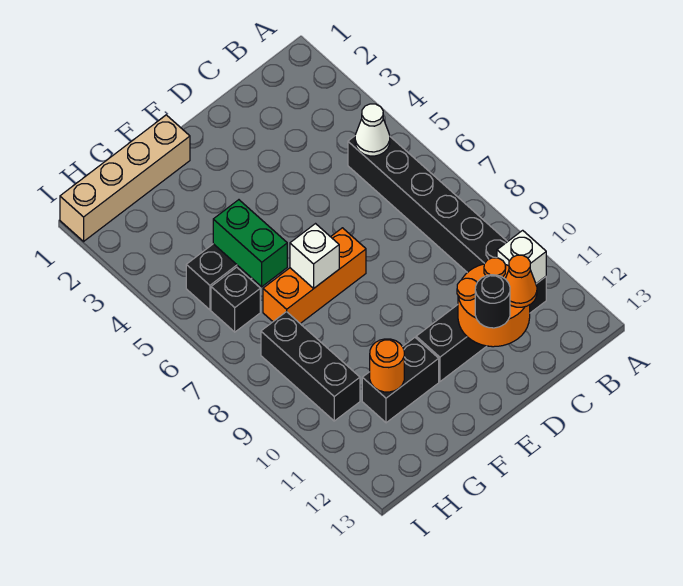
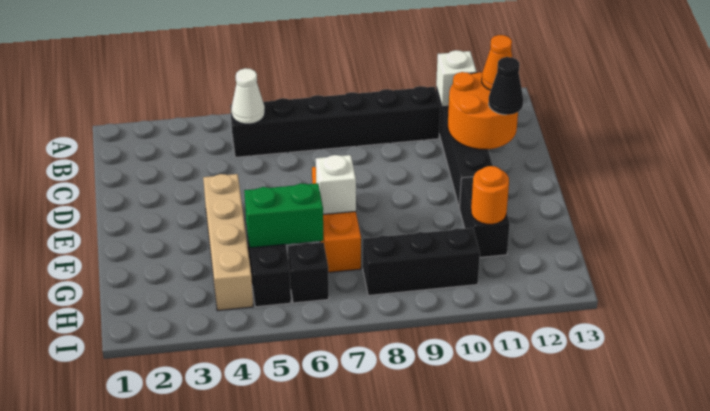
black round brick D12 level 3 -> black cone D12 level 3
tan brick F1:I1 level 1 -> tan brick E4:H4 level 1

